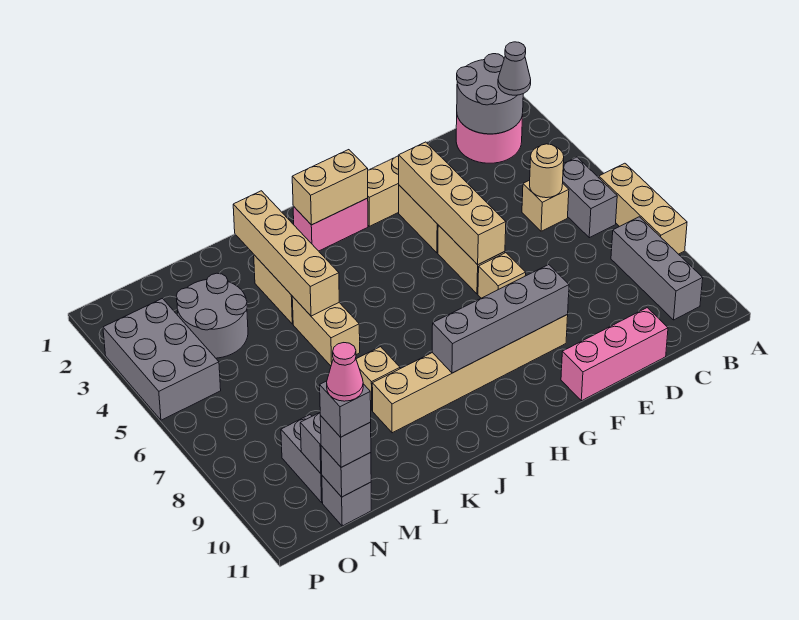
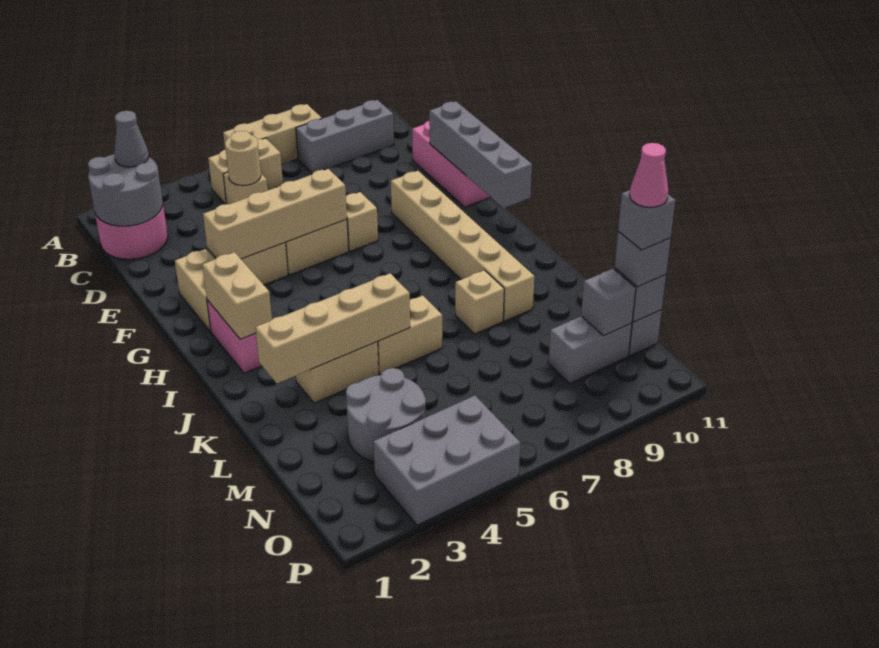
grey brick B5:B6 level 1 -> tan brick B5:B6 level 1
grey brick F9:I9 level 2 -> grey brick E11:H11 level 2

